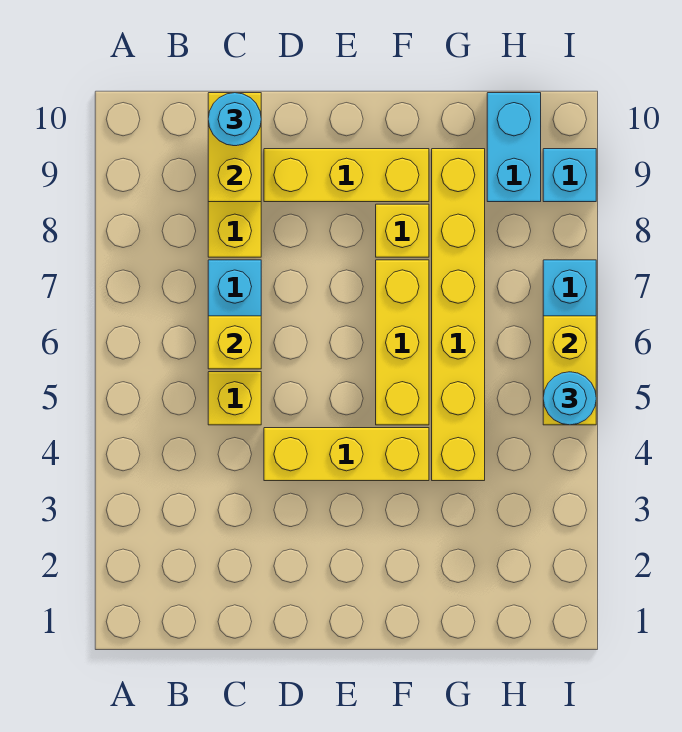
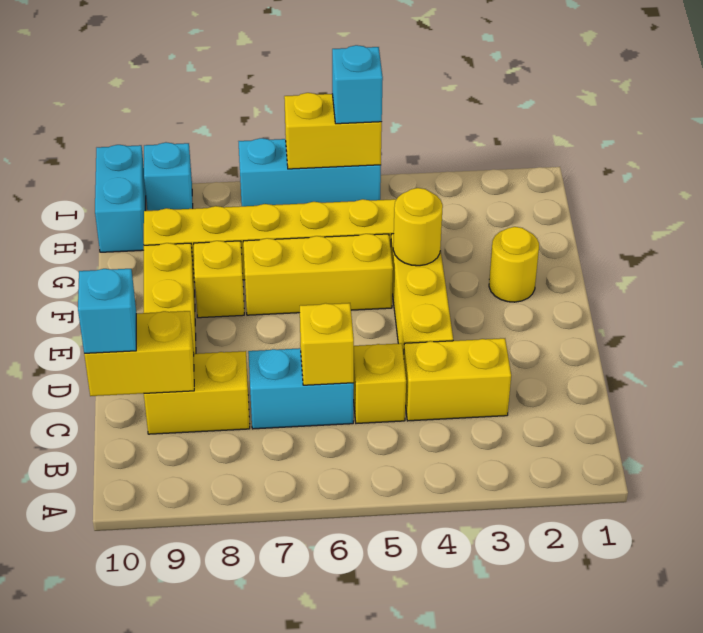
none -> yellow brick C3:C4 level 1
cyan round brick C10 level 3 -> cyan brick C10 level 3
none -> yellow round brick F2 level 1
none -> yellow round brick F4 level 2
cyan brick H9:H10 level 1 -> cyan brick H10:I10 level 1
cyan round brick I5 level 3 -> cyan brick I5 level 3

